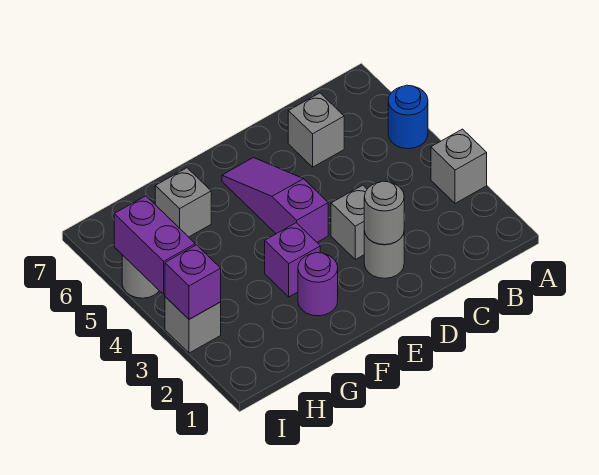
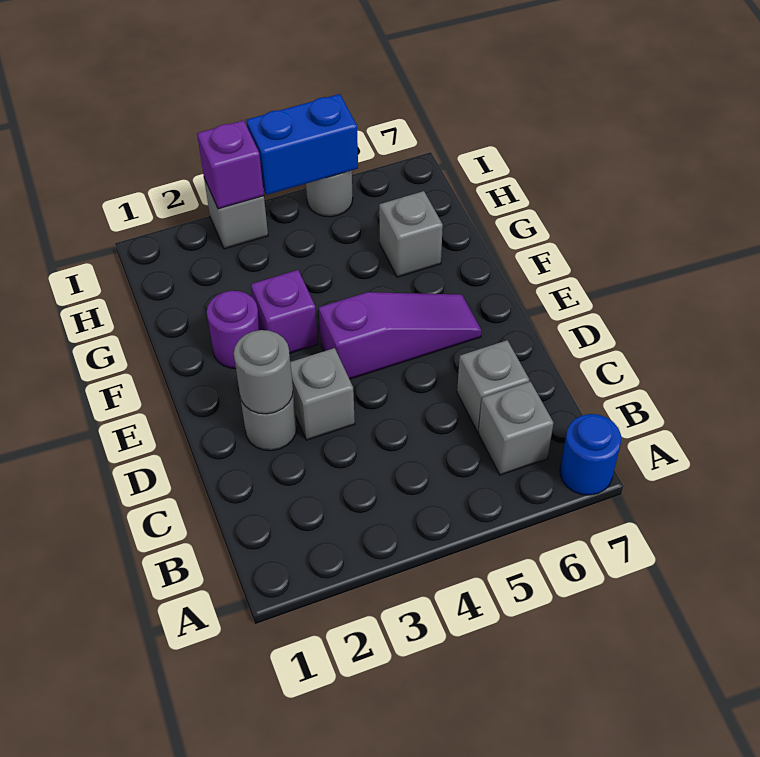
grey brick A3 level 1 -> grey brick B6 level 1
blue round brick A5 level 1 -> blue round brick A7 level 1
purple brick I4:I5 level 2 -> blue brick I4:I5 level 2

